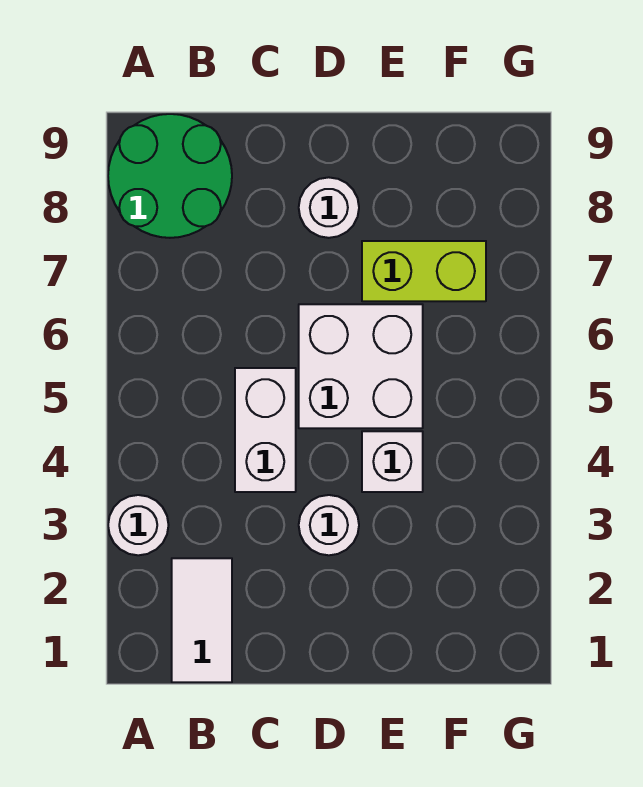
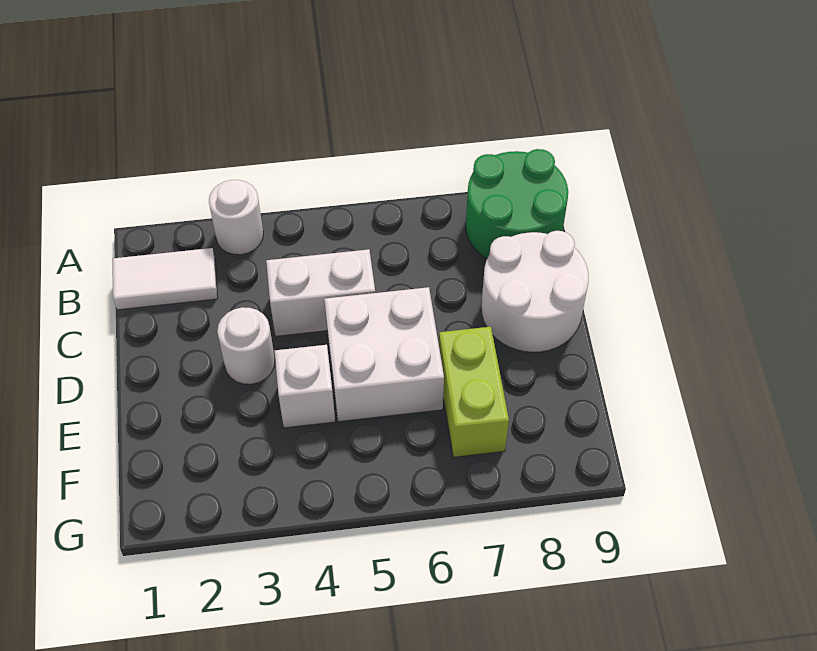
white round brick D8 level 1 -> white round brick C8:D9 level 1

